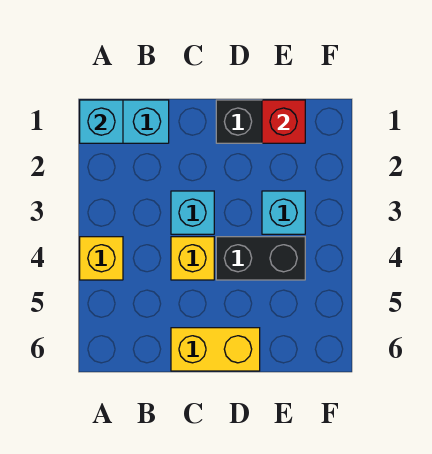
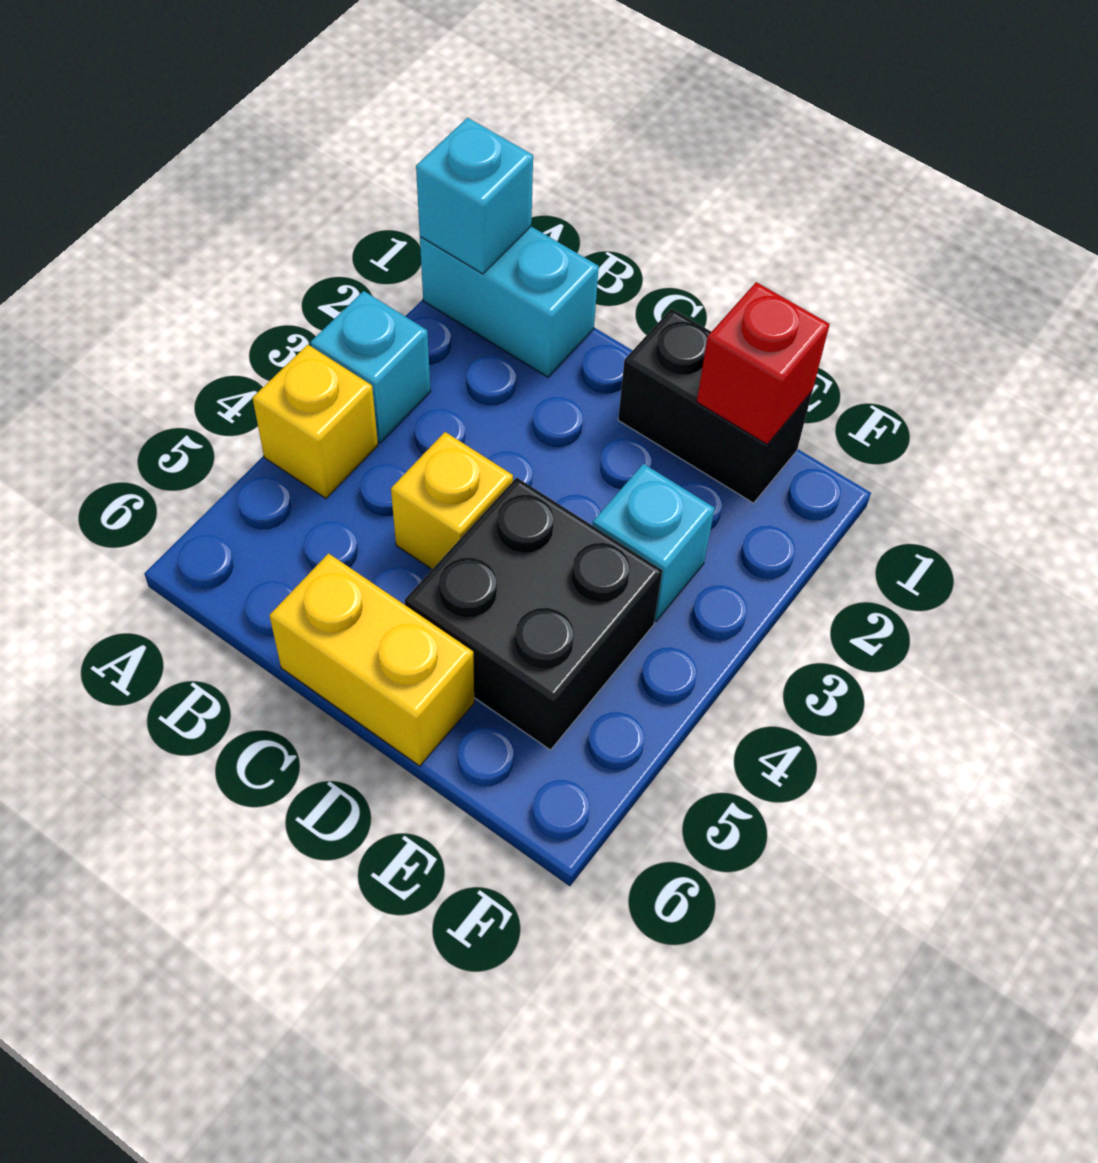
cyan brick C3 level 1 -> cyan brick A3 level 1
black brick D4:E4 level 1 -> black brick D4:E5 level 1

